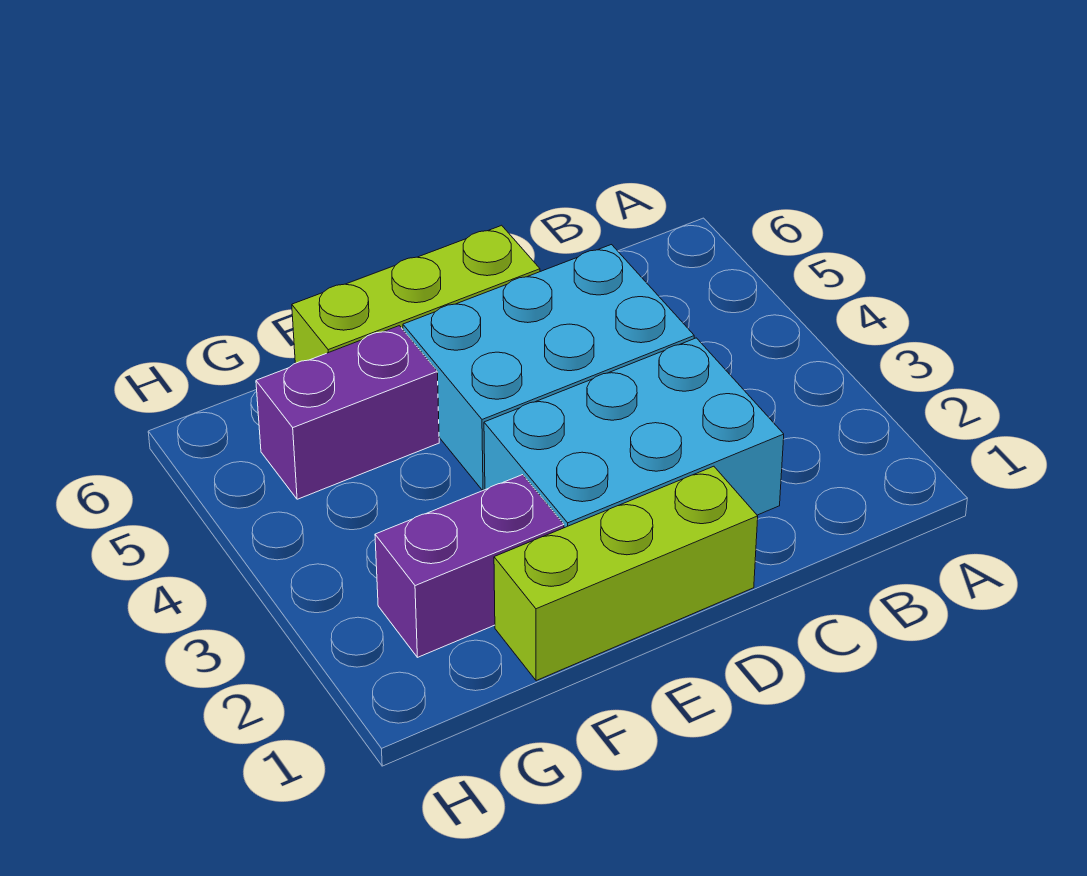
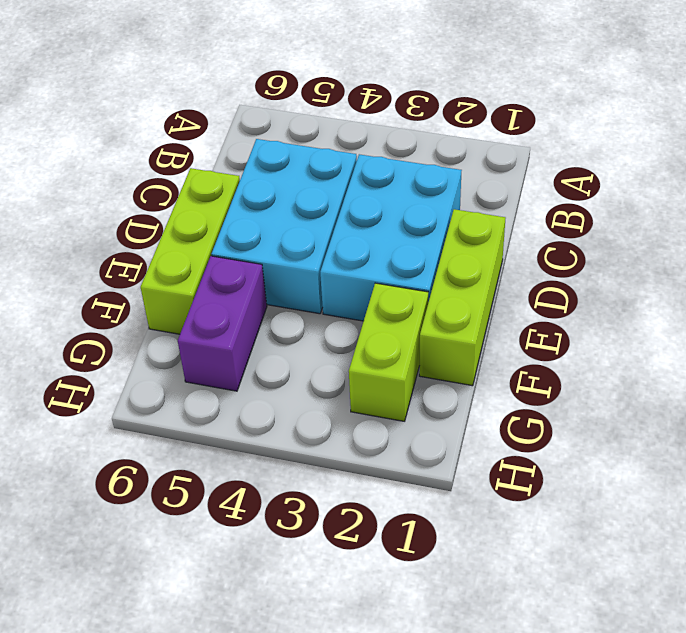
purple brick F2:G2 level 1 -> lime brick F2:G2 level 1

